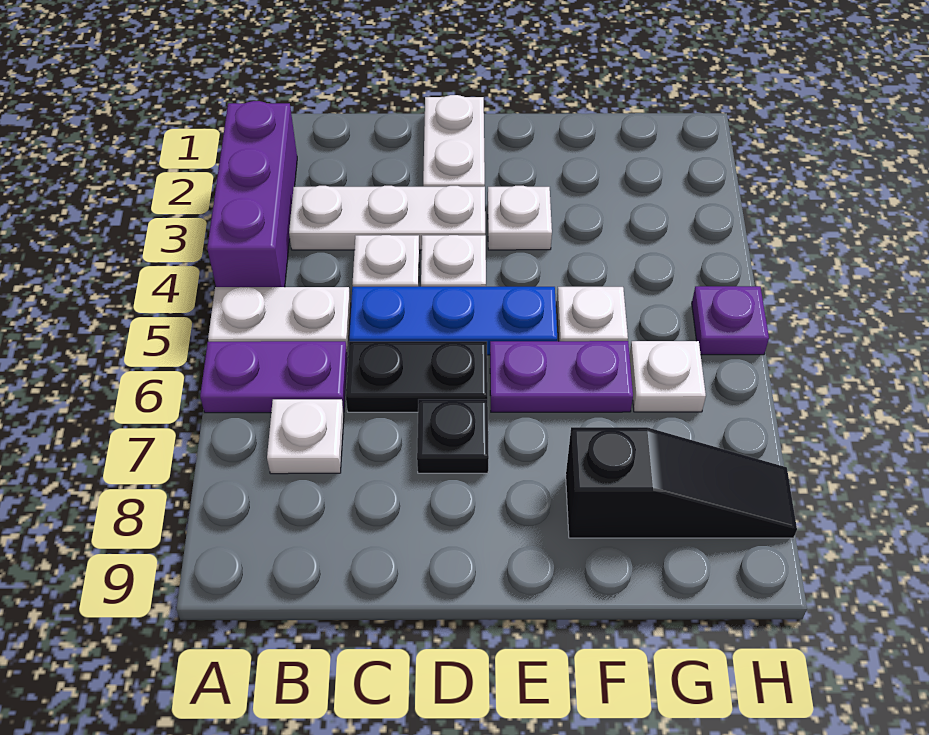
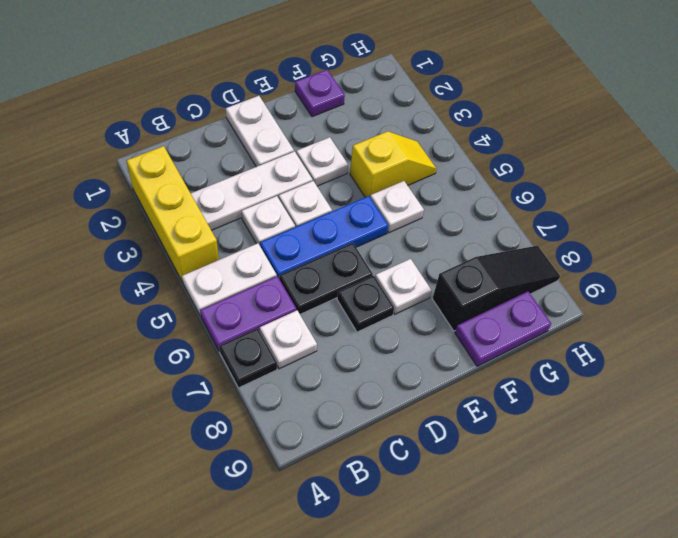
purple brick A2:A4 level 1 -> yellow brick A2:A4 level 1
none -> black plate A7 level 1
purple plate E6:F6 level 1 -> purple plate F9:G9 level 1
none -> yellow slope F4:G4 level 1 top F
white plate G6 level 1 -> white plate E7 level 1
purple plate H5 level 1 -> purple plate F1 level 1

